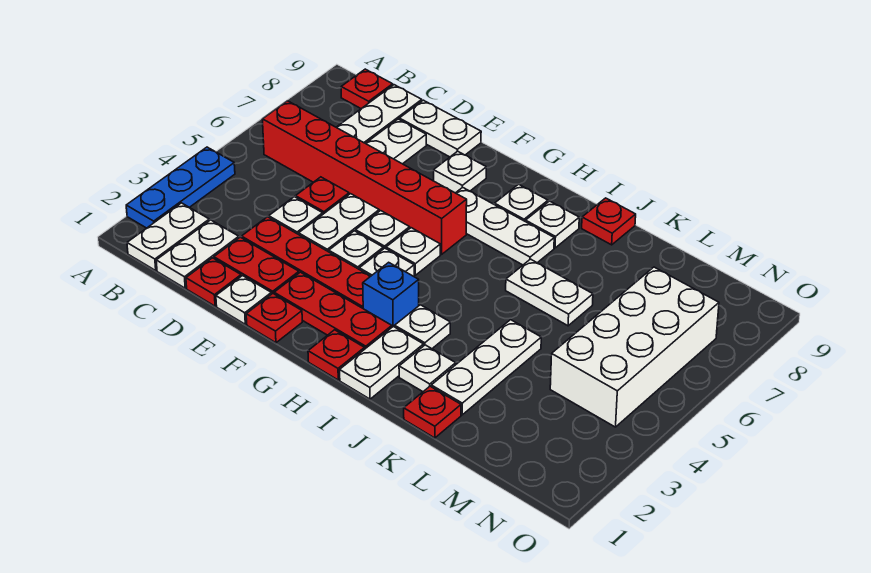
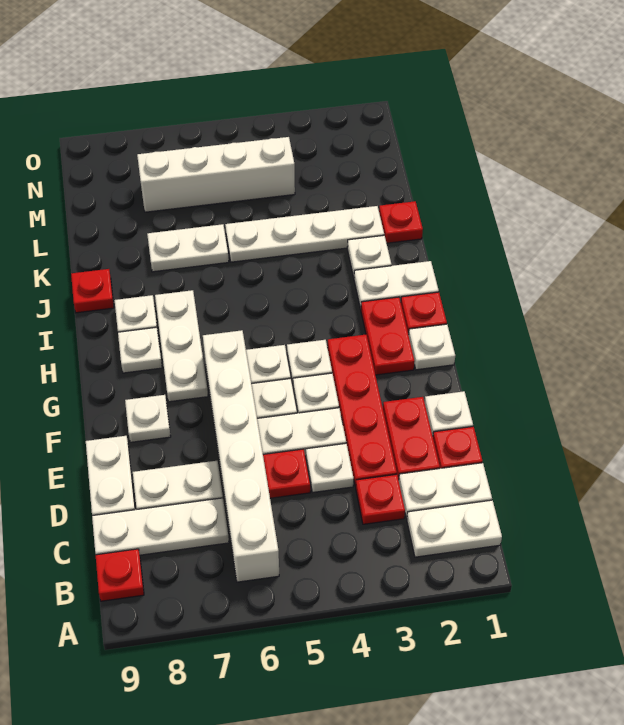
blue plate A2:A4 level 1 -> none
red brick B6:G6 level 1 -> white brick B6:G6 level 1
red plate F1 level 1 -> red plate C3 level 1
red plate F2:H2 level 1 -> red plate G2:H2 level 1
blue brick H3 level 1 -> none
white plate I3 level 1 -> white plate G1 level 1
white plate J6:K6 level 1 -> white plate K6:K7 level 1
white plate K2:K4 level 1 -> white plate K2:K5 level 1
white brick M4:N7 level 1 -> white brick M4:M7 level 1

